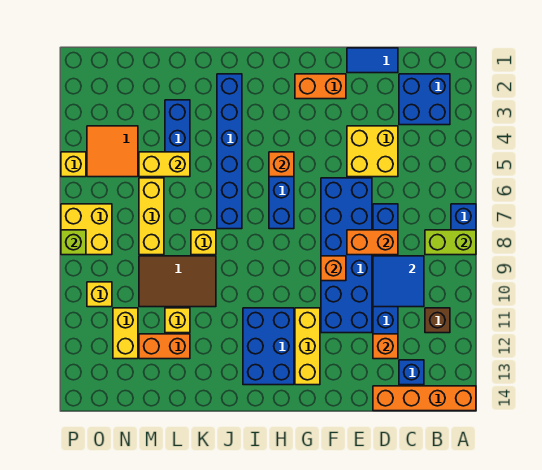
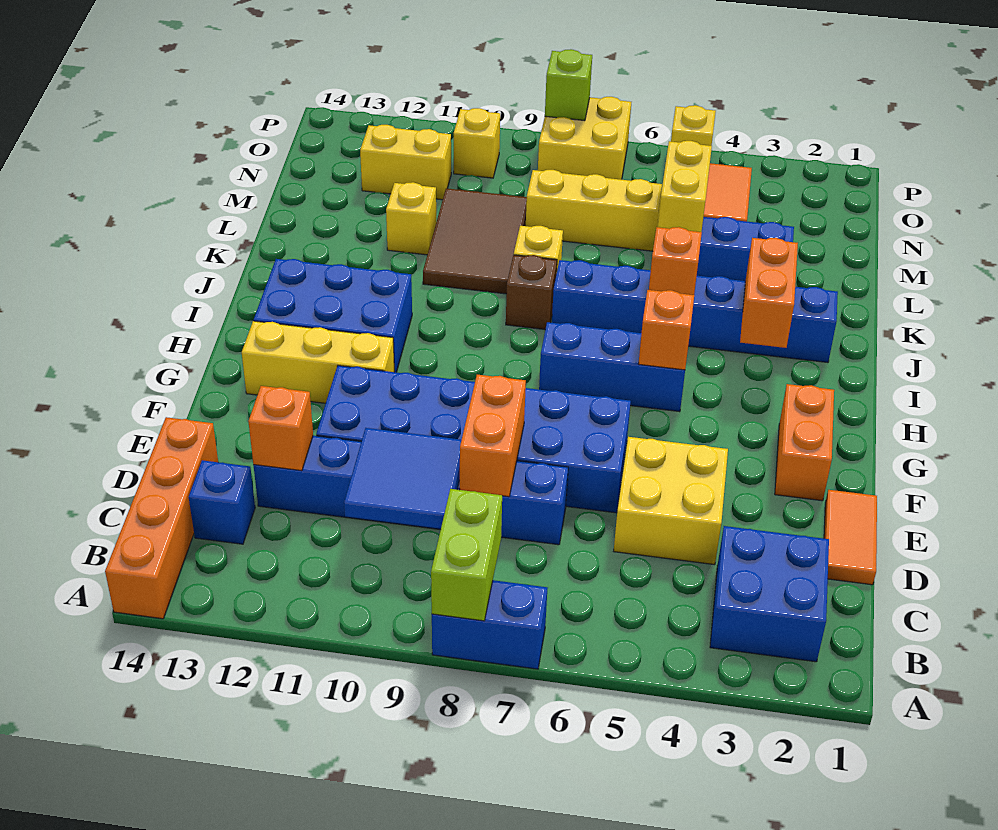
brown brick B11 level 1 -> brown brick J8 level 1
blue tile D1:E1 level 1 -> orange tile D1:E1 level 1
orange brick F9 level 2 -> orange brick J5 level 2
orange brick L12:M12 level 1 -> orange brick I3:J3 level 2

